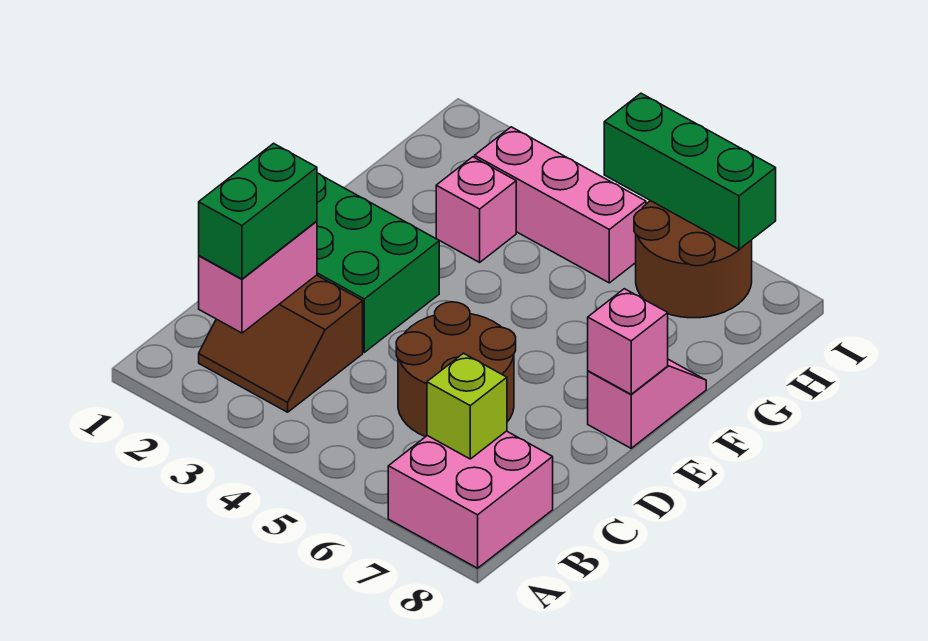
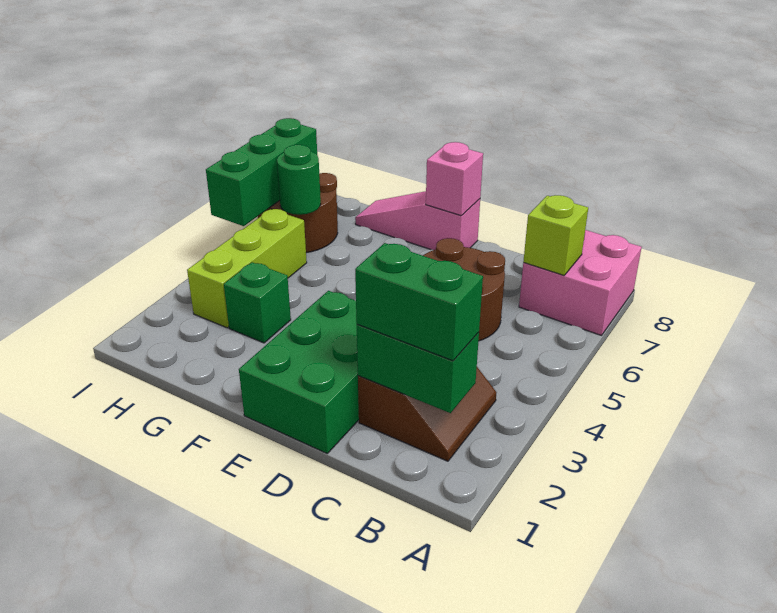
pink brick B2:C2 level 2 -> green brick B2:C2 level 2
pink slope E8:F8 level 1 top E -> pink slope E8:G8 level 1 top E
pink brick G3 level 1 -> green brick G3 level 1
pink brick H3:H5 level 1 -> lime brick H3:H5 level 1
none -> green round brick H6 level 2

